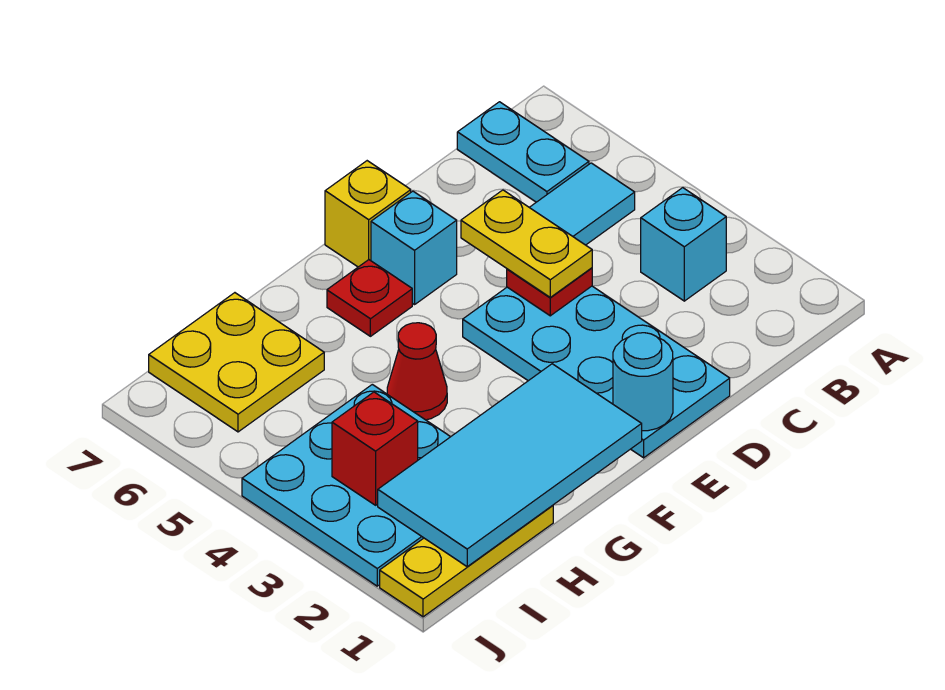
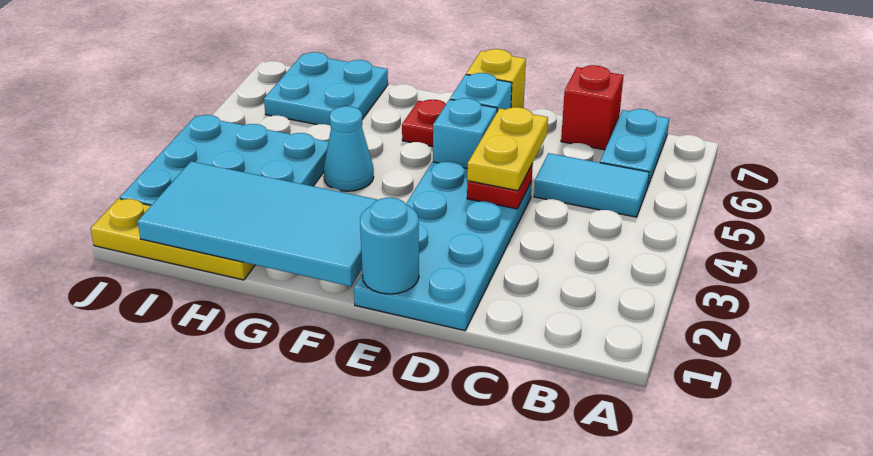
cyan brick B3 level 1 -> cyan brick E5 level 1
red cone G4 level 1 -> cyan cone G4 level 1
yellow plate H6:I7 level 1 -> cyan plate H6:I7 level 1
red brick I3 level 2 -> red brick C7 level 1

